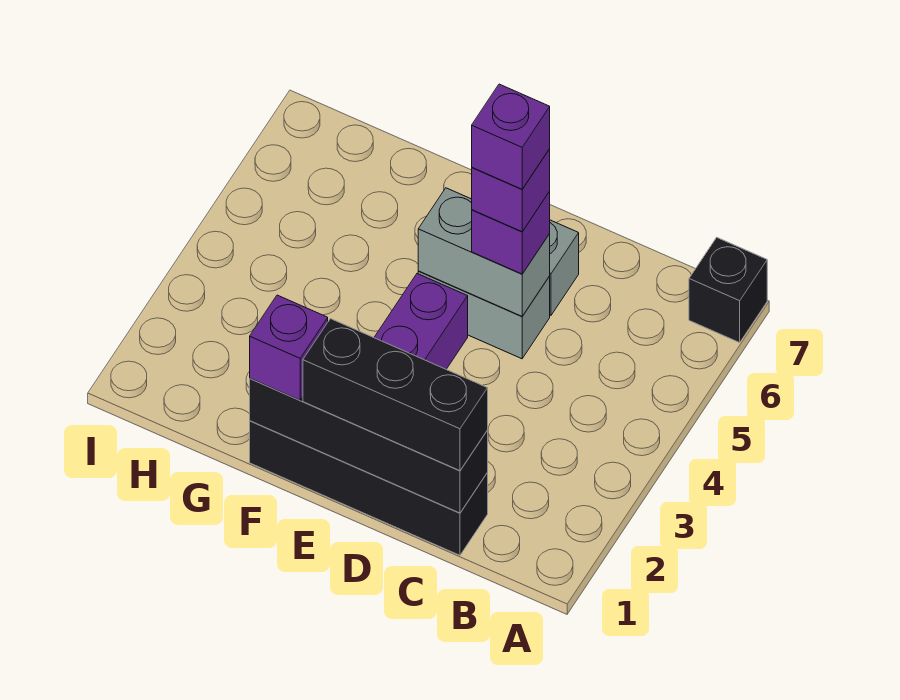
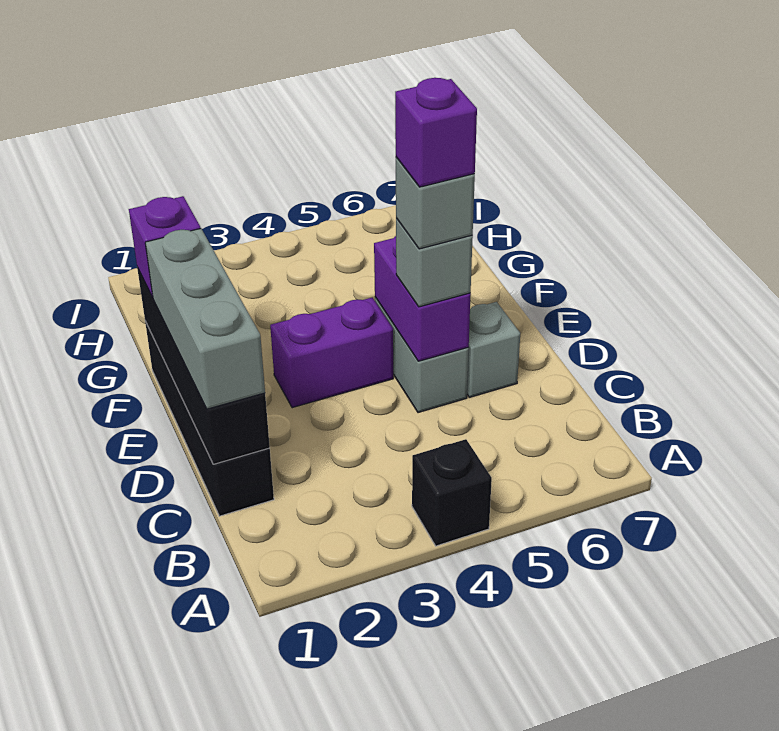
black brick A7 level 1 -> black brick A4 level 1
black brick C1:E1 level 3 -> grey brick C1:E1 level 3
grey brick D5:E5 level 2 -> purple brick D5:E5 level 2
purple brick D5 level 3 -> grey brick D5 level 3
purple brick D5 level 4 -> grey brick D5 level 4

